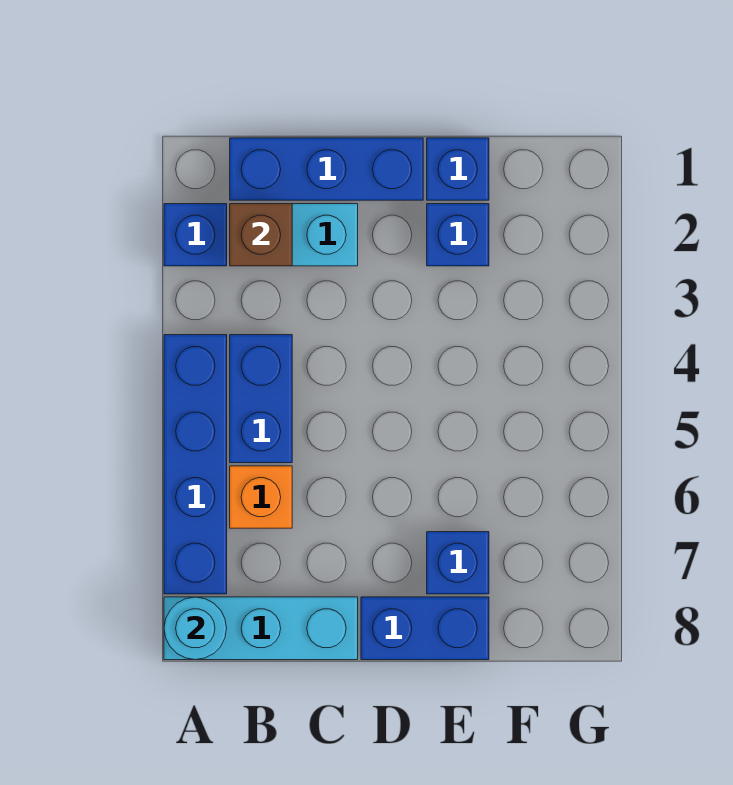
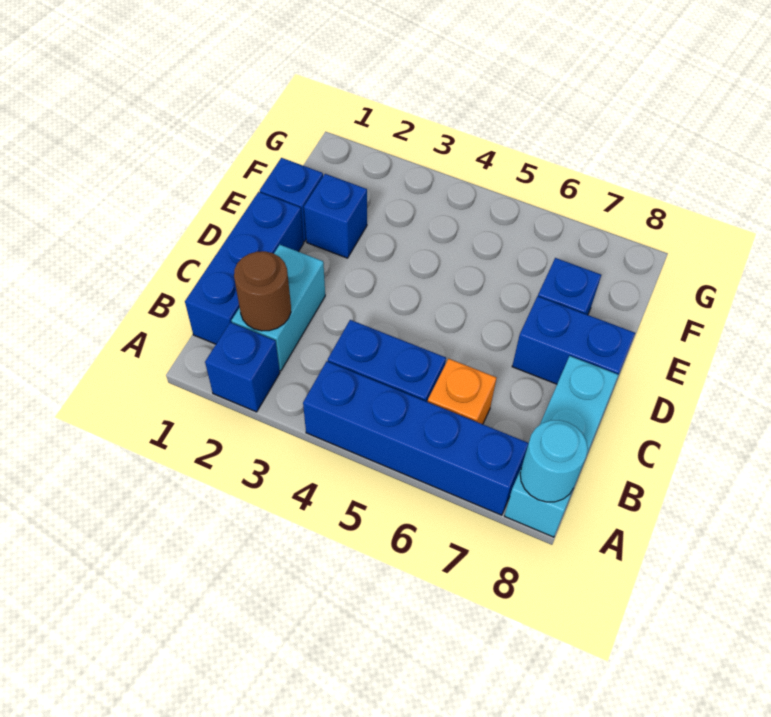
brown brick B2 level 2 -> brown round brick B2 level 2
blue brick D8:E8 level 1 -> blue brick D7:D8 level 1

